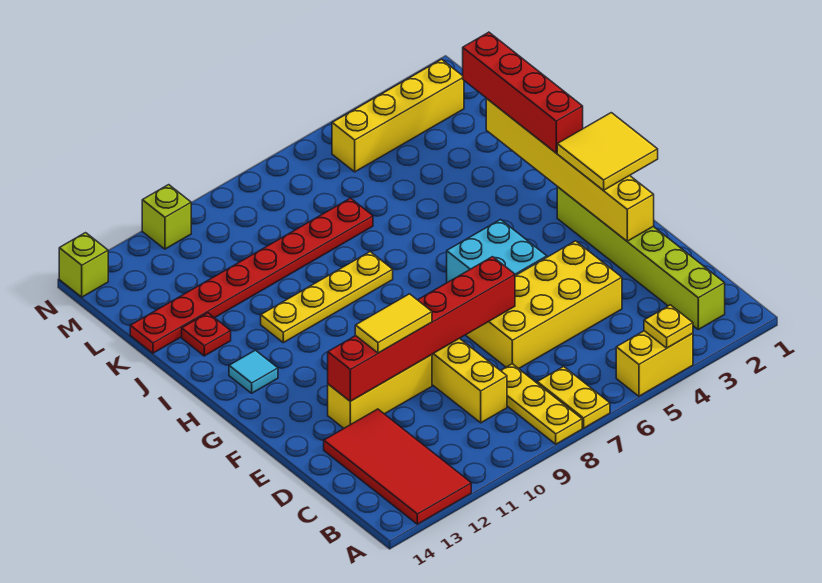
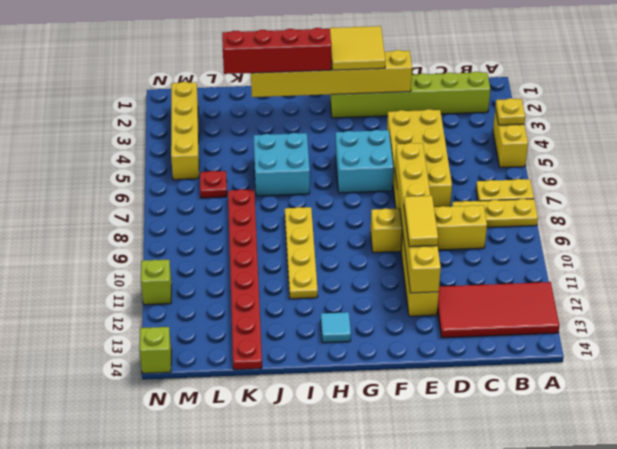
red brick E7:E12 level 2 -> yellow brick E7:E12 level 2
none -> cyan brick I5:J6 level 1
red plate J13 level 1 -> red plate L6 level 1

